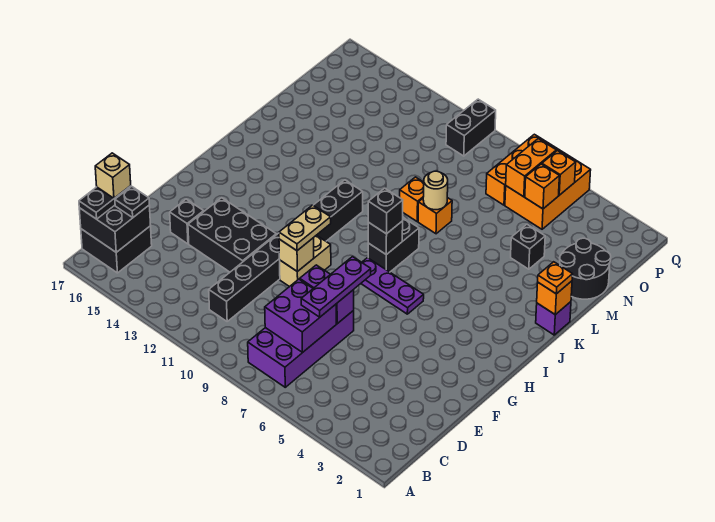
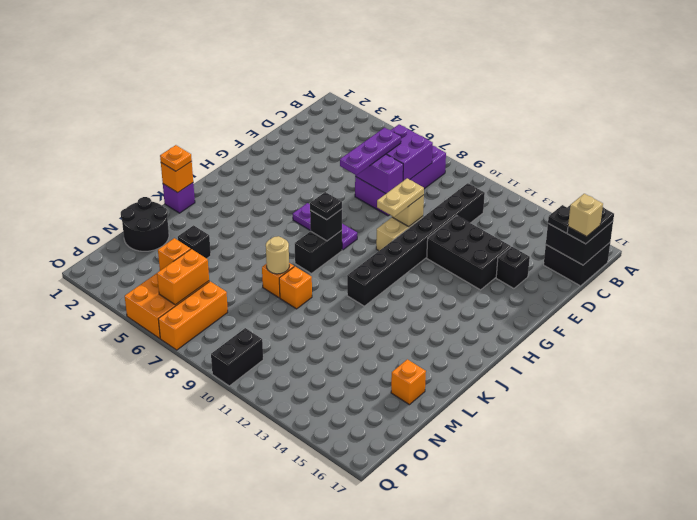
black brick I8 level 3 -> black plate I8 level 3
orange brick P5 level 2 -> orange brick M16 level 1

